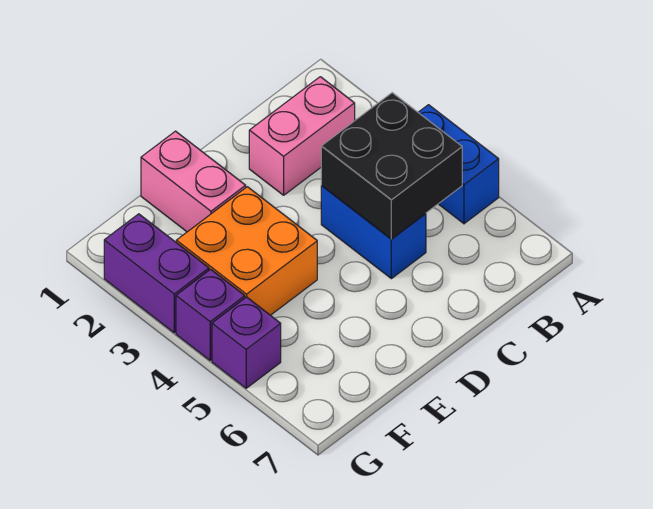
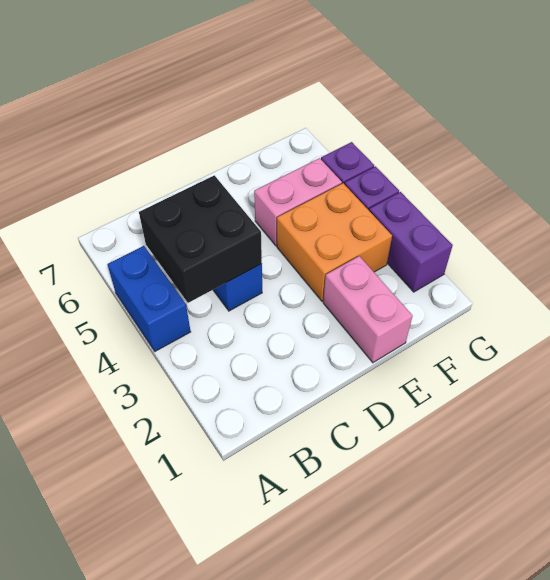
pink brick B2:C2 level 1 -> pink brick E5:F5 level 1

